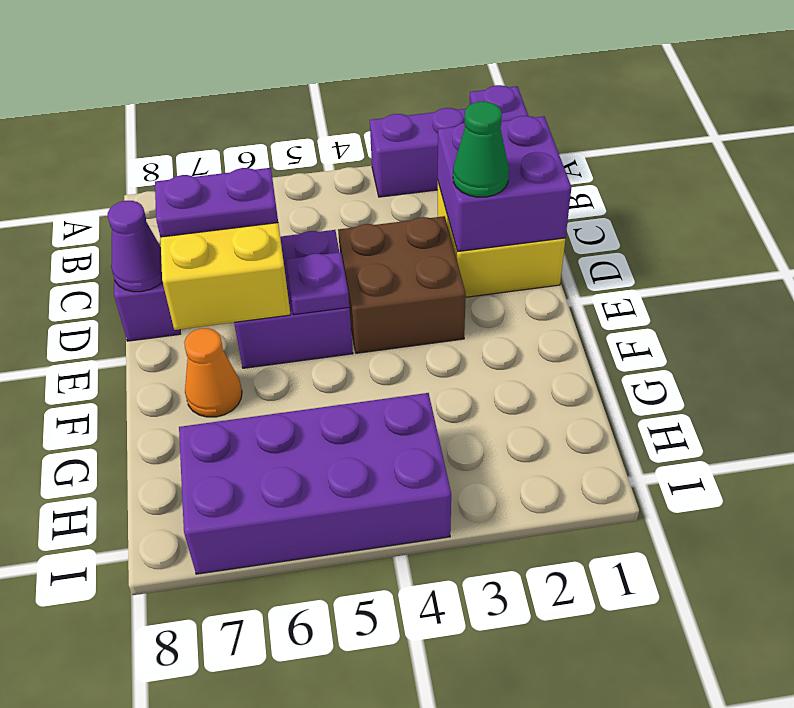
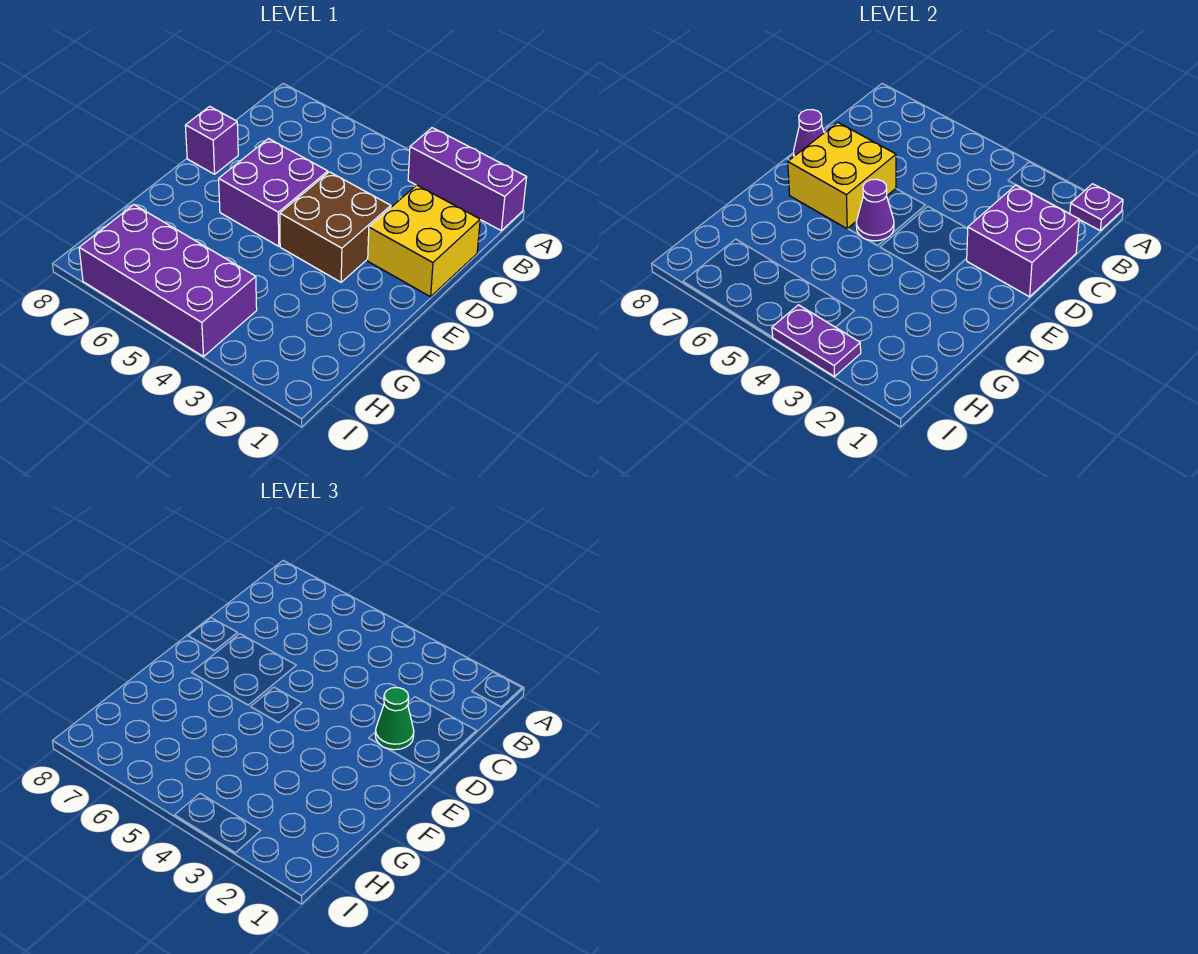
purple plate D6:D7 level 3 -> purple plate I3:I4 level 2
purple plate E5 level 2 -> purple cone E5 level 2
orange cone F7 level 1 -> none

